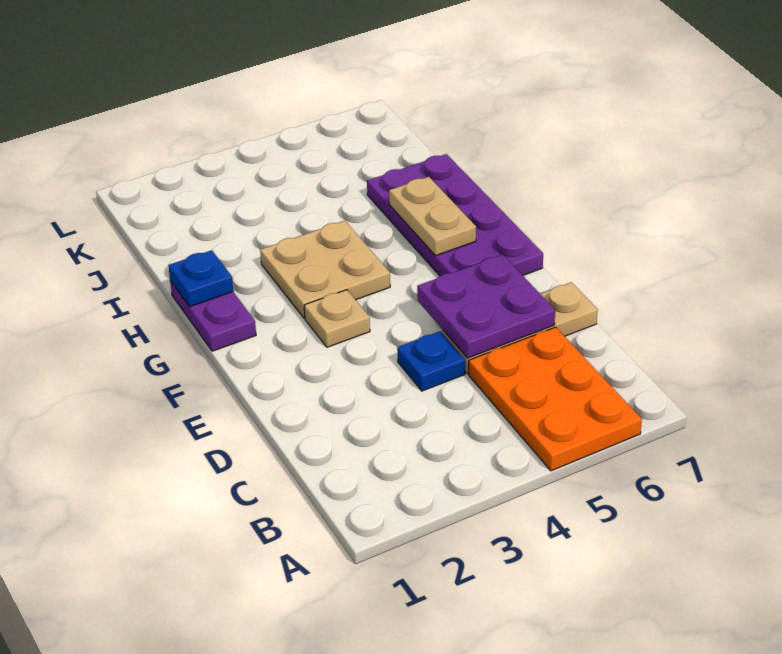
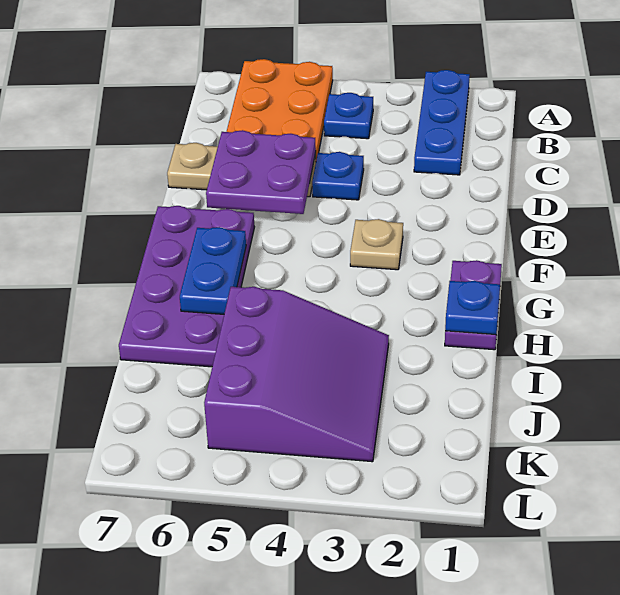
none -> blue plate A2:C2 level 1
none -> blue plate B4 level 1
tan plate G3:H4 level 1 -> none
tan plate G6:H6 level 2 -> blue plate G6:H6 level 2
none -> purple slope I3:K5 level 1 top 5

